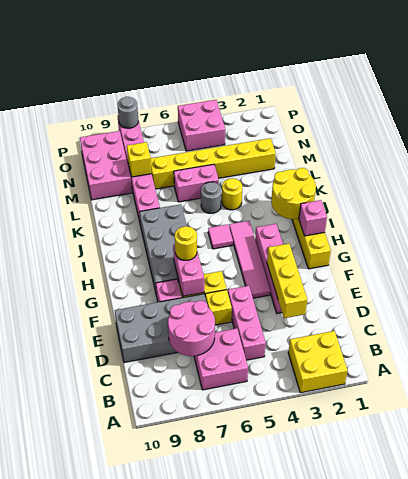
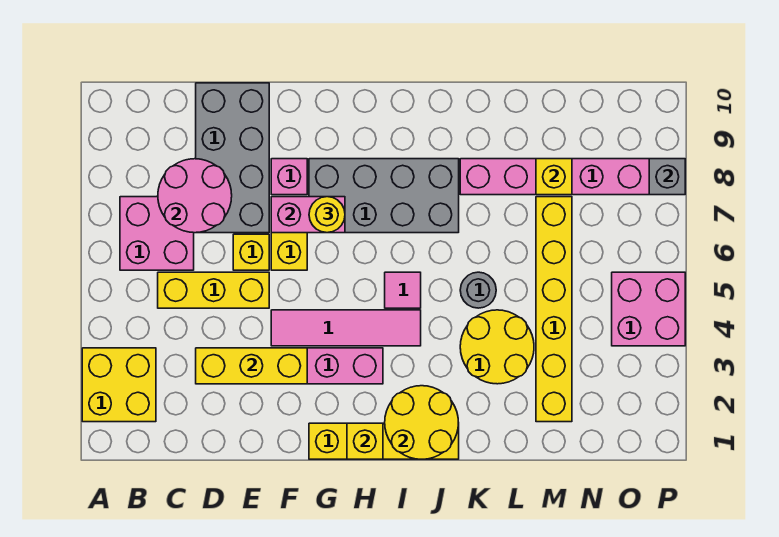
pink brick C5:E5 level 1 -> yellow brick C5:E5 level 1
pink brick H1 level 2 -> yellow brick H1 level 2
yellow round brick K4 level 1 -> yellow round brick K3:L4 level 1
pink brick L5:L6 level 1 -> none
pink brick M9:O10 level 1 -> none
grey round brick P8 level 2 -> grey brick P8 level 2

